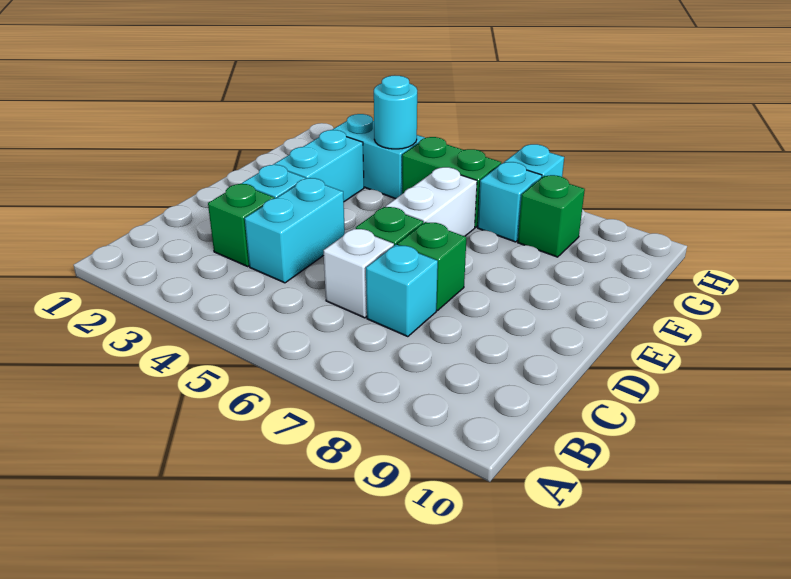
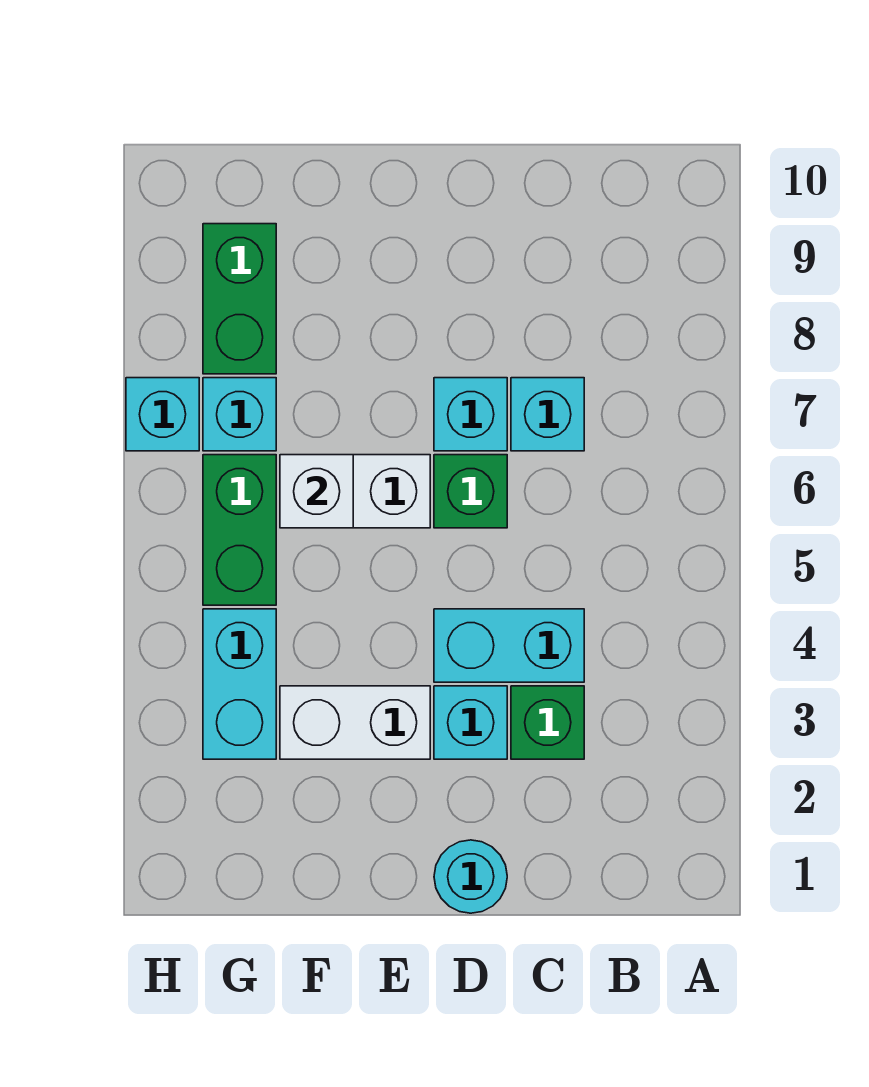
white brick C6 level 1 -> white brick F6 level 2
green brick D7 level 1 -> cyan brick D7 level 1
cyan brick E3:F3 level 1 -> white brick E3:F3 level 1
cyan round brick G4 level 2 -> cyan round brick D1 level 1
green brick G8 level 1 -> green brick G8:G9 level 1

